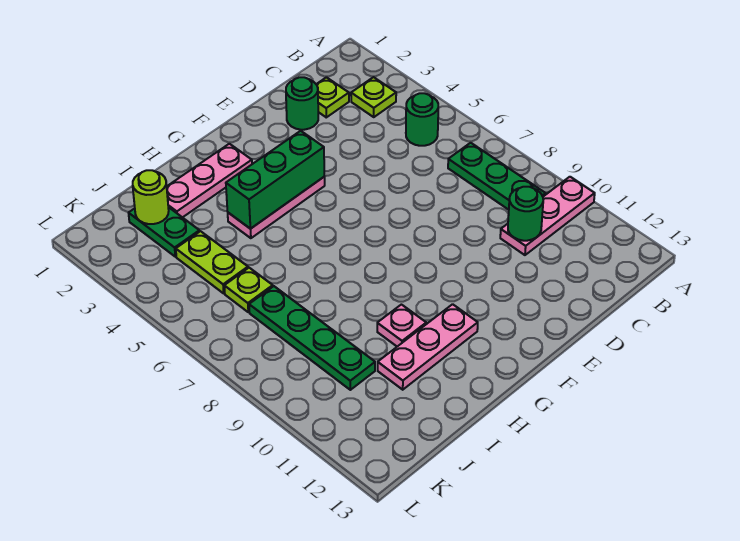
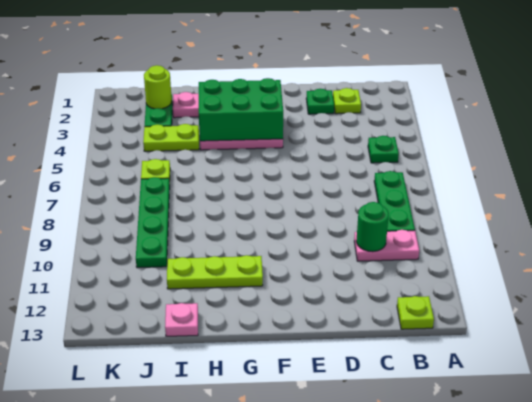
pink plate A10:C10 level 1 -> pink plate B10:C10 level 1
lime plate B3 level 1 -> lime plate B13 level 1
green round brick B5 level 1 -> green plate B5 level 1
green round brick D2 level 1 -> green plate D2 level 1
green brick F4:H4 level 2 -> green brick F3:H4 level 2
pink plate G11:I11 level 1 -> lime plate G11:I11 level 1
pink plate H10 level 1 -> pink plate I13 level 1
lime plate J4:J5 level 1 -> lime plate I4:J4 level 1

